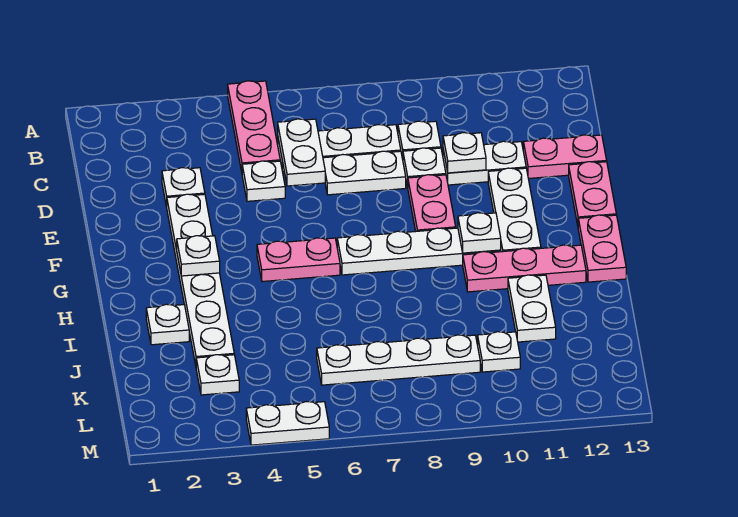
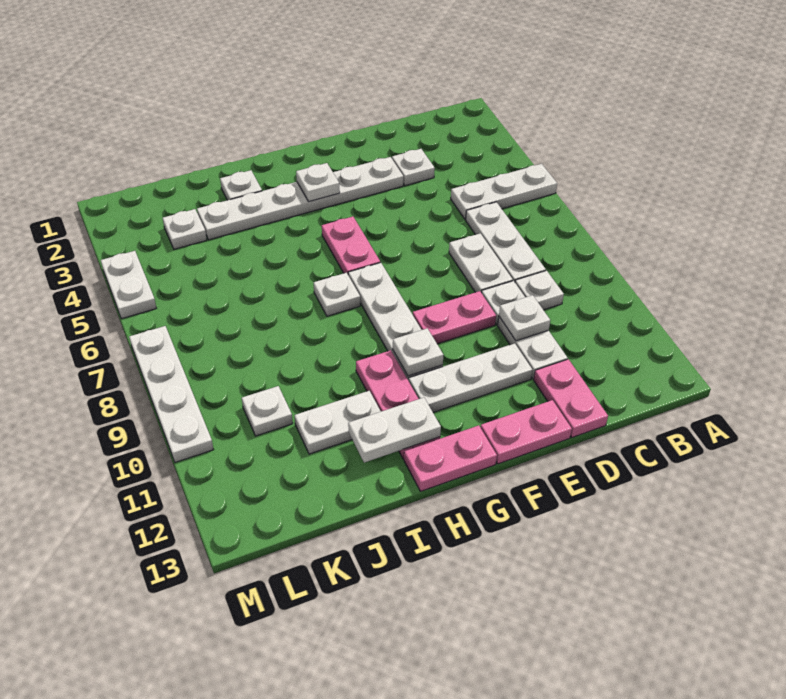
pink plate A5:C5 level 1 -> white plate A5:C5 level 1
white plate C6:D6 level 2 -> white plate H12:I12 level 2
white plate D5 level 1 -> white plate H7 level 1
white plate K6:K9 level 1 -> white plate M7:M10 level 1

